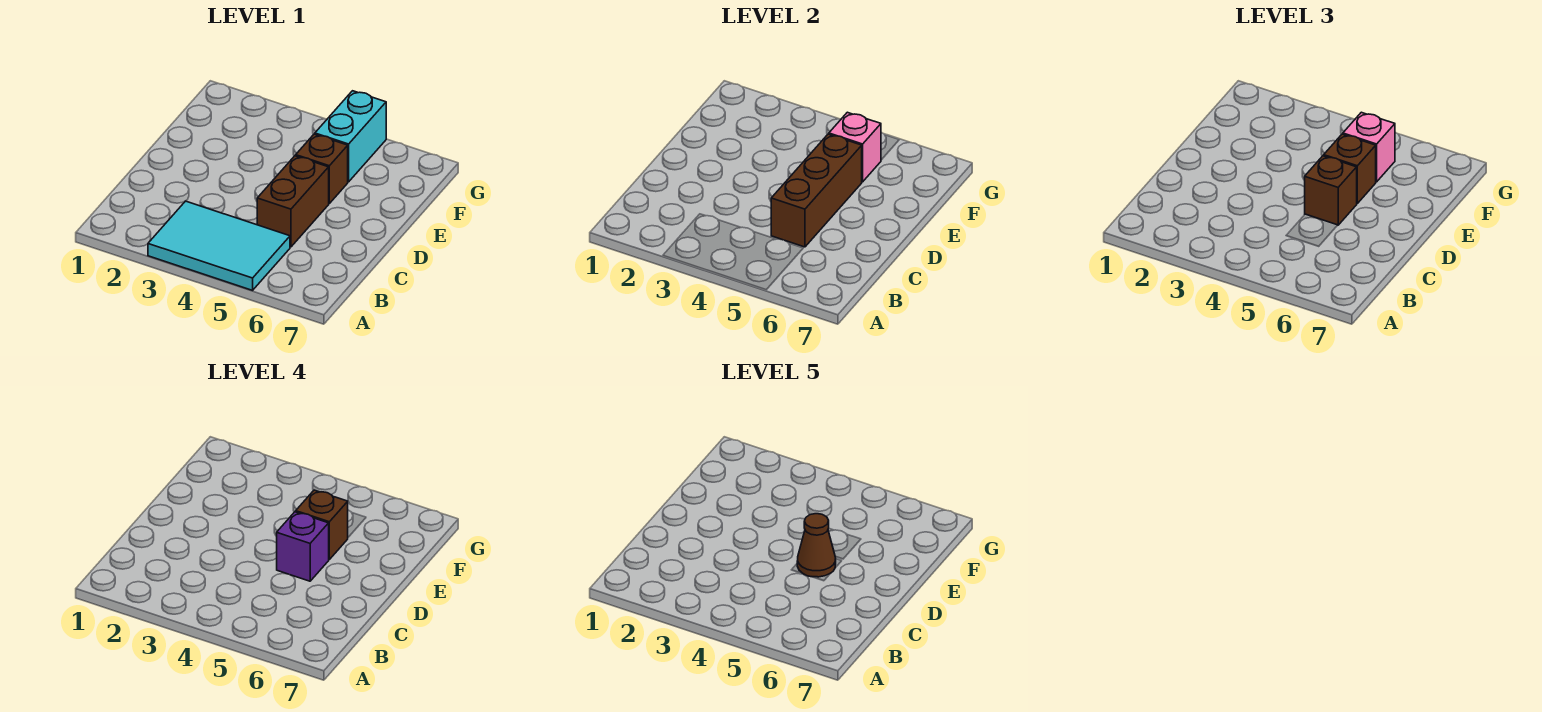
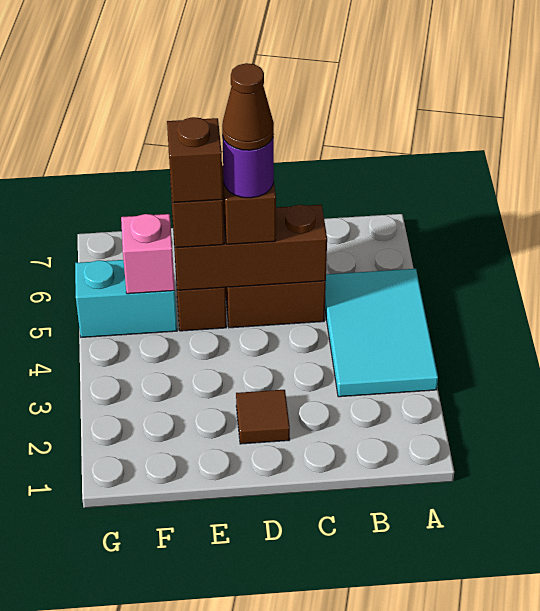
none -> brown tile D2 level 1
purple brick D5 level 4 -> purple round brick D5 level 4
pink brick F5 level 3 -> none

